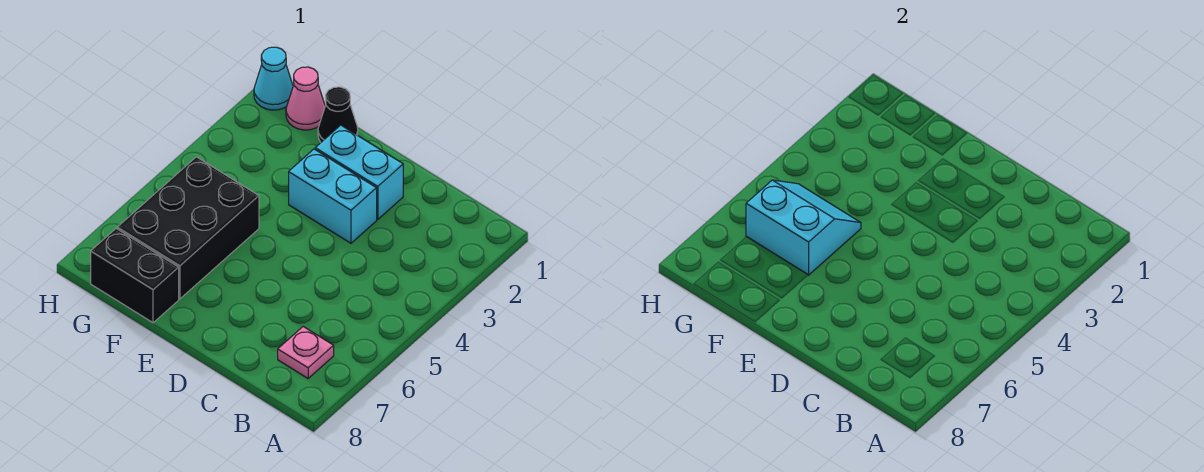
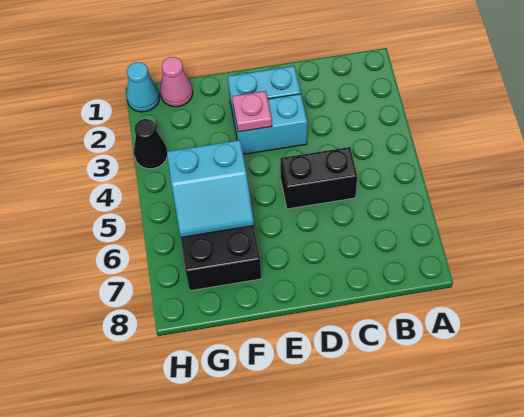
pink plate B7 level 1 -> pink plate E3 level 2
black cone F1 level 1 -> black cone H3 level 1
cyan slope F5:G6 level 2 top 6 -> cyan slope F5:G6 level 2 top 5
black brick F8:G8 level 1 -> black brick C5:D5 level 1

